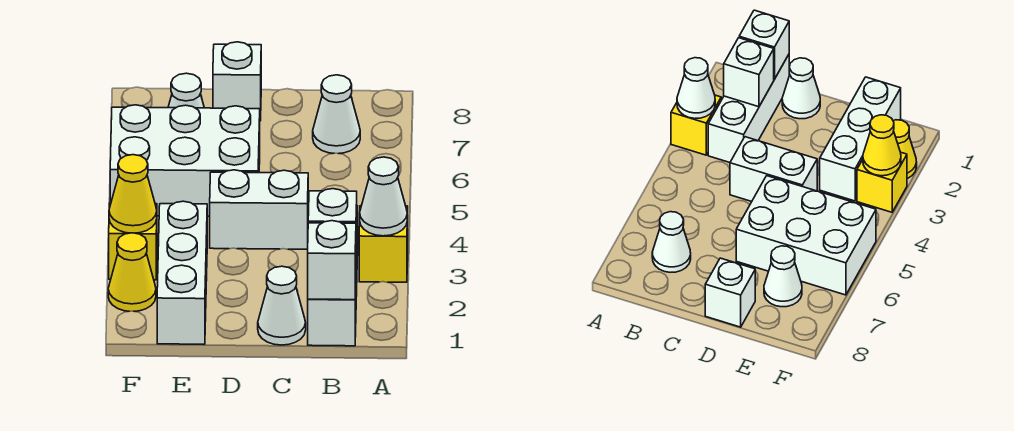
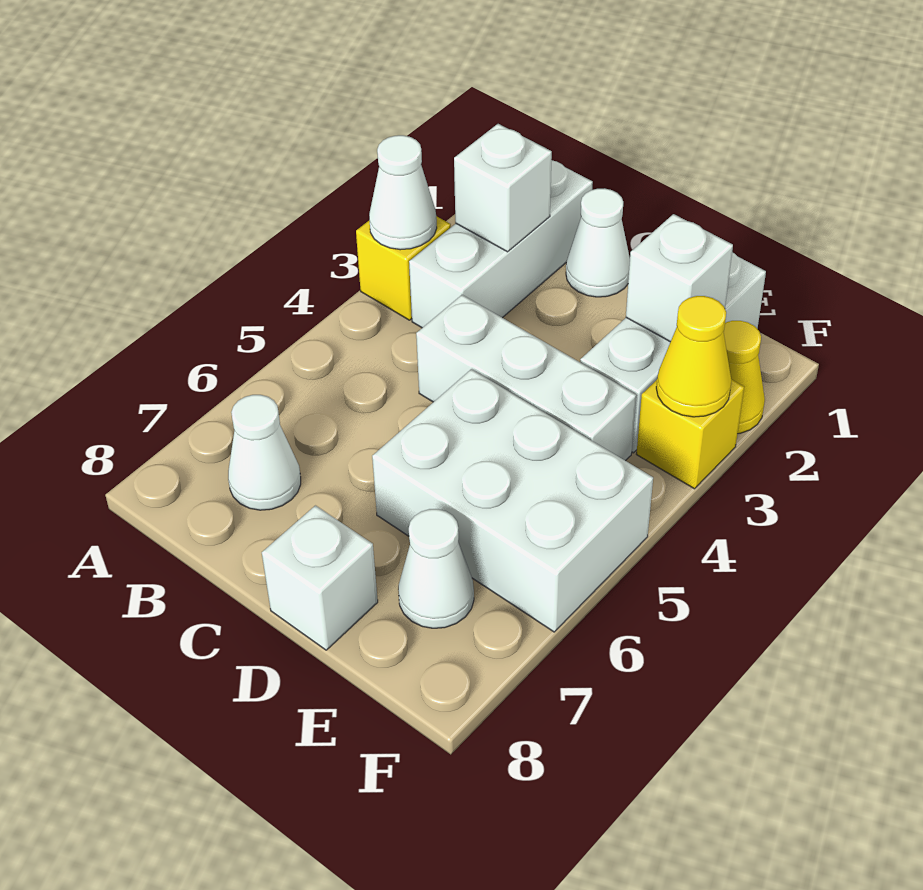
white brick B1 level 2 -> white brick E2 level 2
white brick C4:D4 level 1 -> white brick C4:E4 level 1

